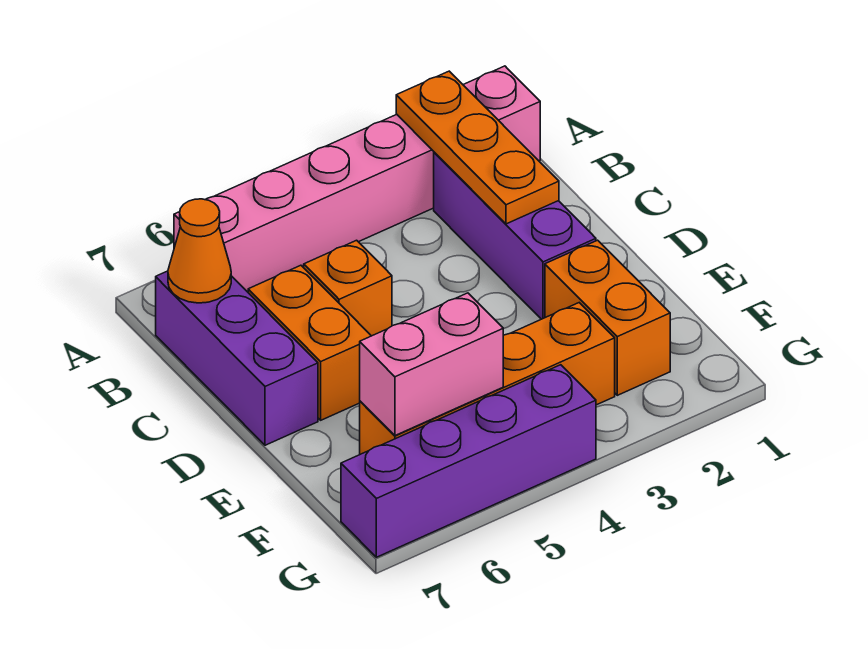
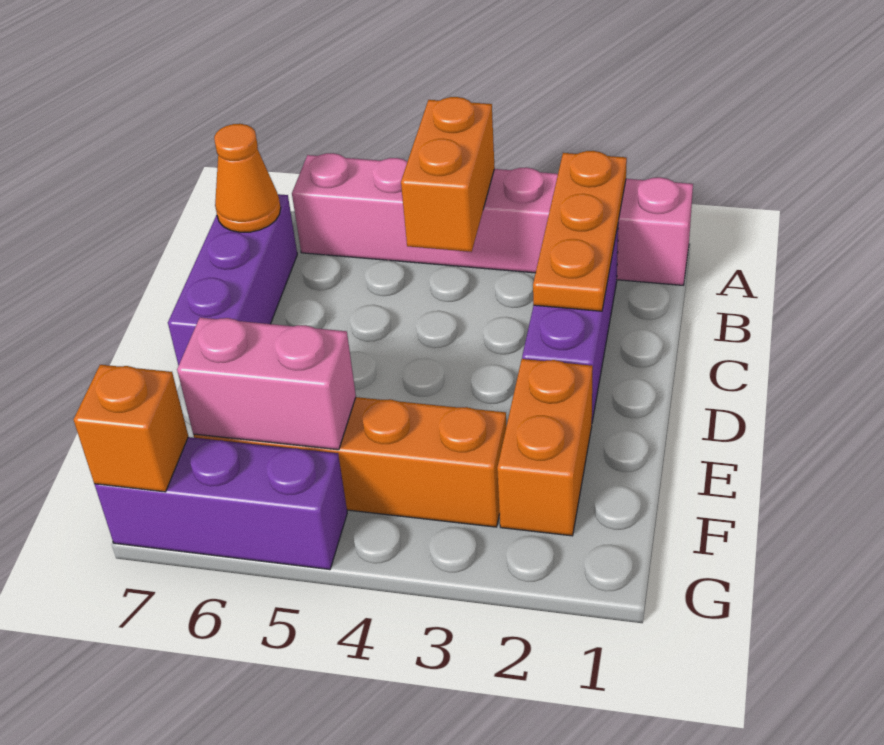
orange brick C5 level 1 -> orange brick G7 level 2
orange brick C6:D6 level 1 -> orange brick A4:B4 level 2
purple brick G4:G7 level 1 -> purple brick G5:G7 level 1

